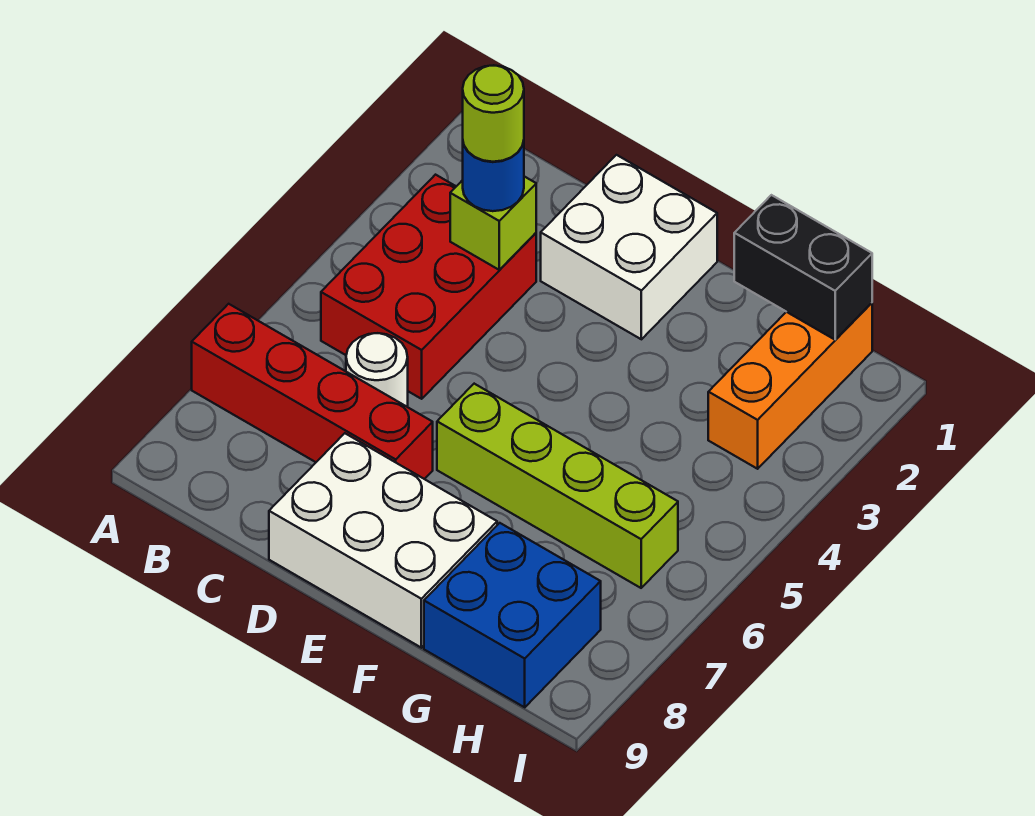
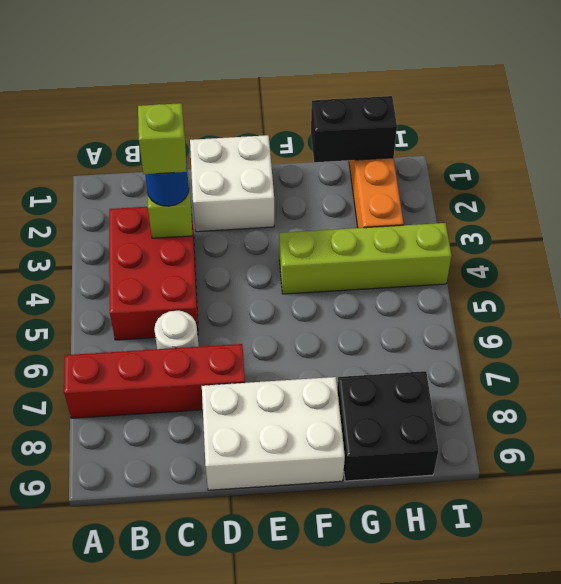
lime round brick C3 level 4 -> lime brick C3 level 4
lime brick E6:H6 level 1 -> lime brick F4:I4 level 1
blue brick G8:H9 level 1 -> black brick G8:H9 level 1

